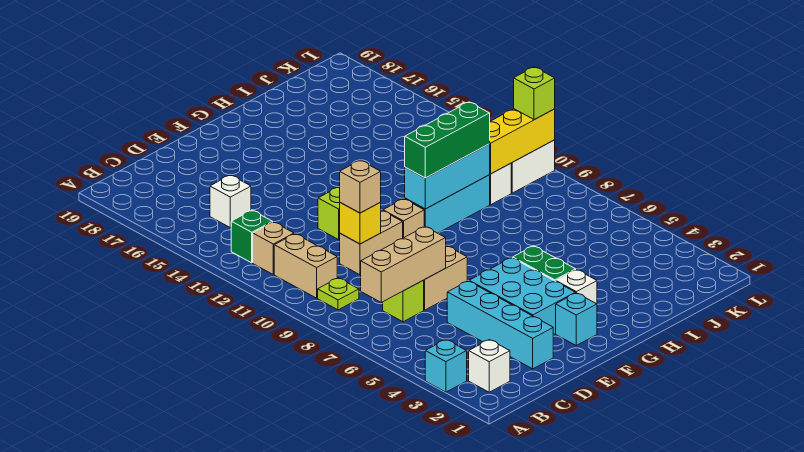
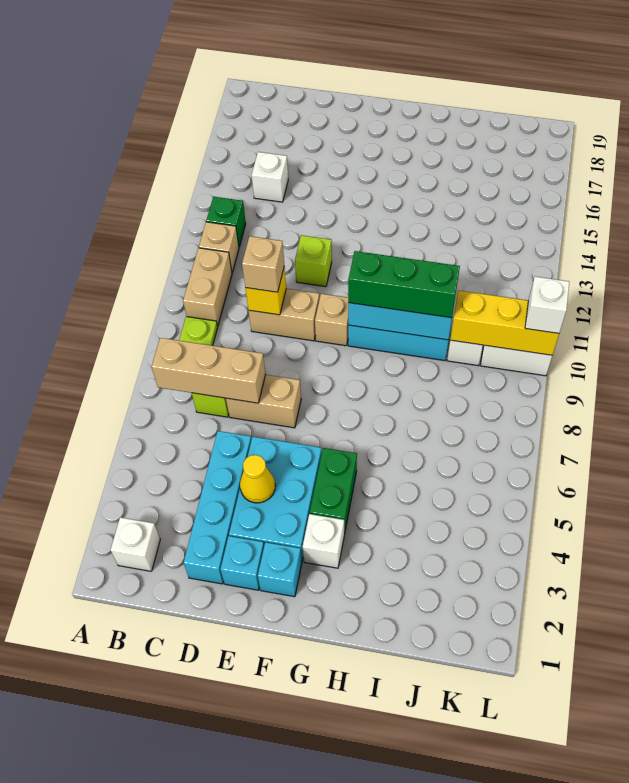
cyan brick A3 level 1 -> cyan brick E2 level 1
none -> yellow cone E4 level 2
lime brick L10 level 3 -> white brick L10 level 3

